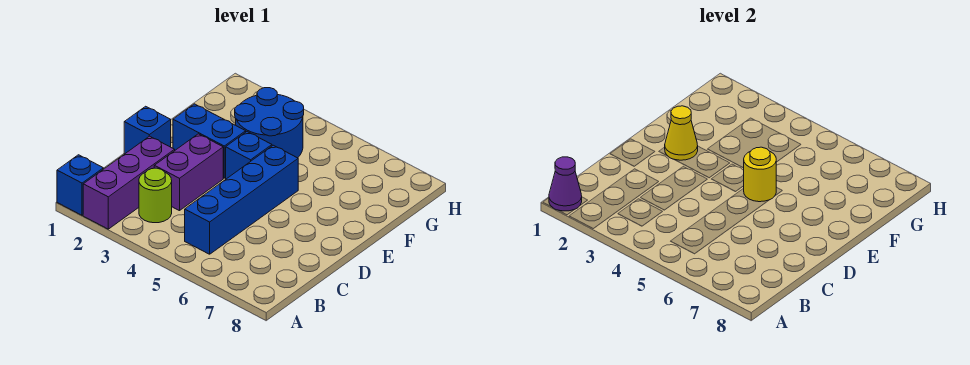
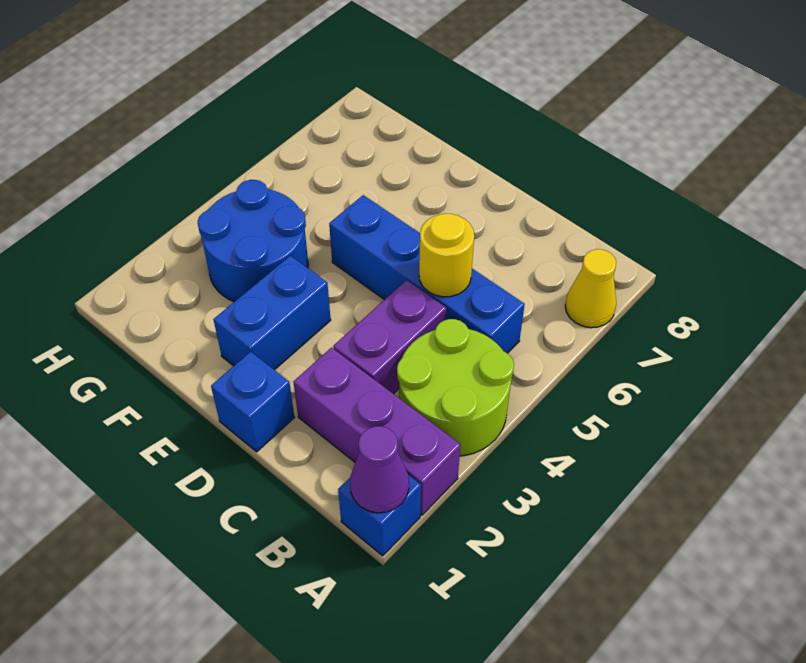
lime round brick B3 level 1 -> lime round brick A3:B4 level 1
purple brick C3:D3 level 1 -> purple brick C3:C4 level 1
yellow cone E2 level 2 -> yellow cone A7 level 1
blue brick E4 level 1 -> none
yellow round brick E5 level 2 -> yellow round brick C5 level 2

